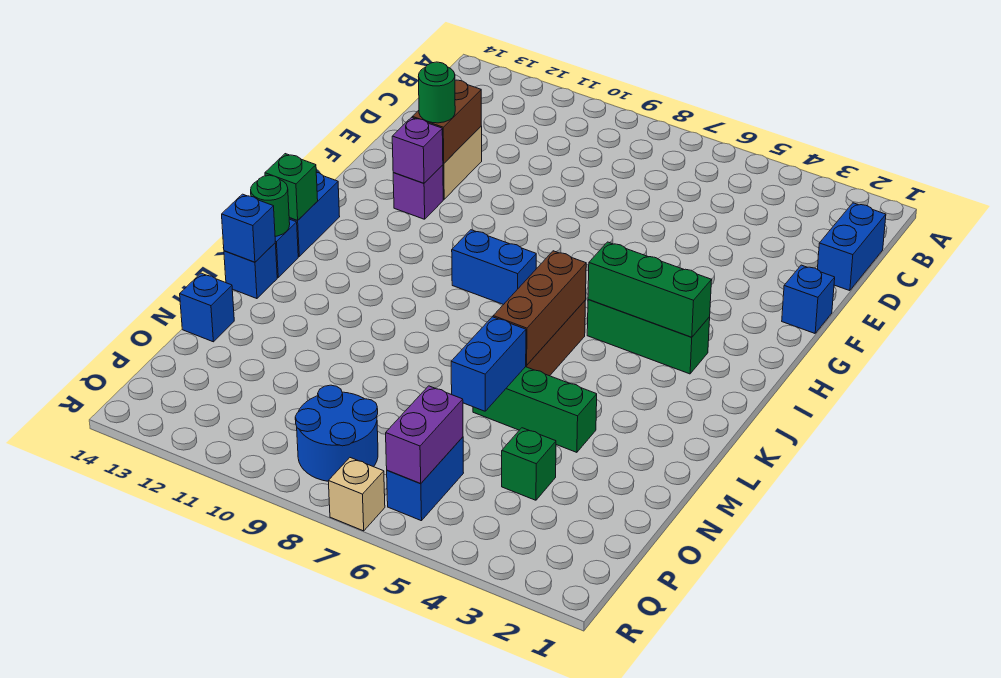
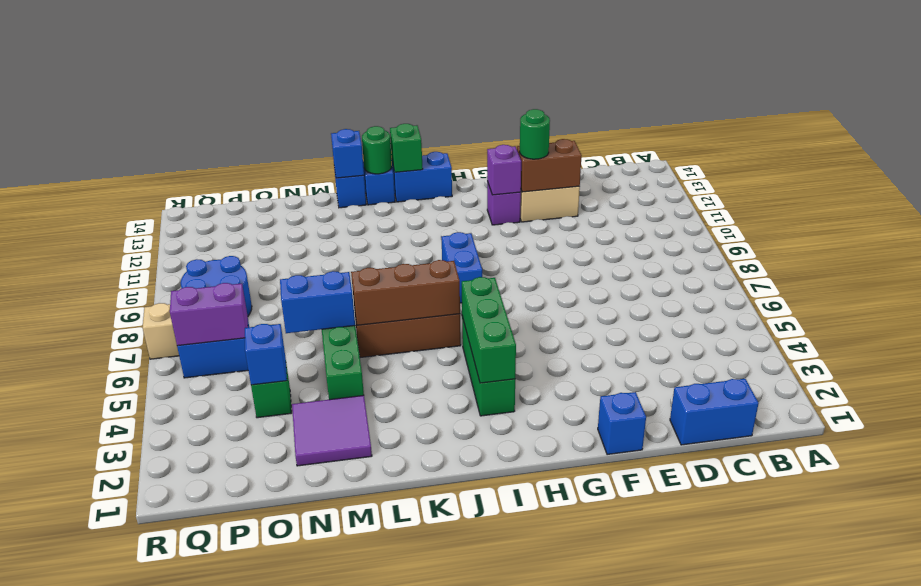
none -> purple tile M2:N3 level 1
blue brick N14 level 1 -> blue brick O4 level 2

